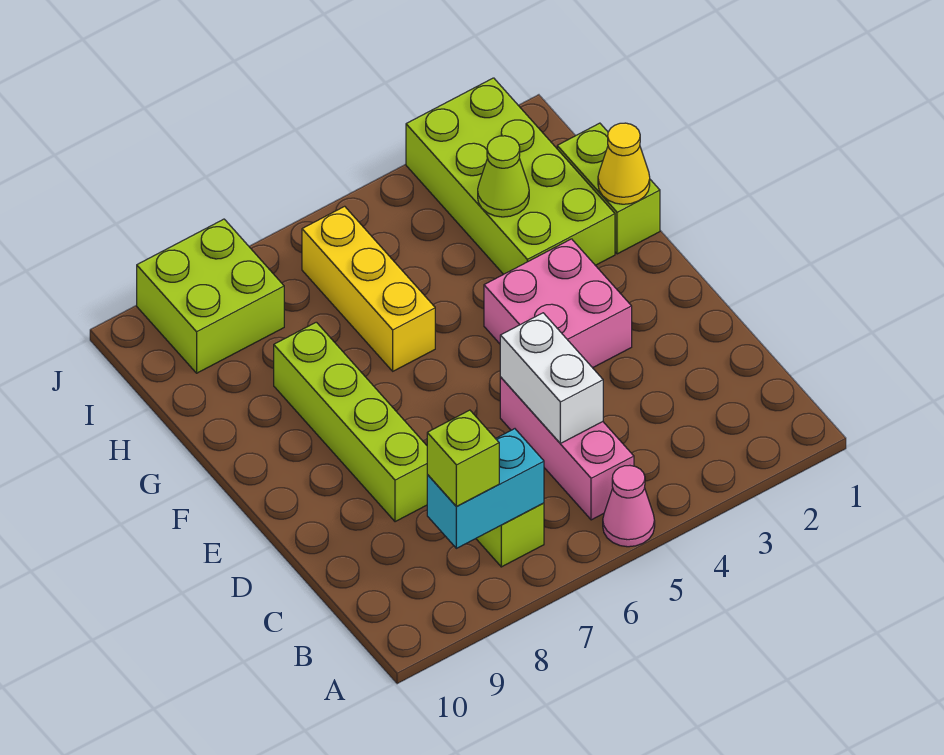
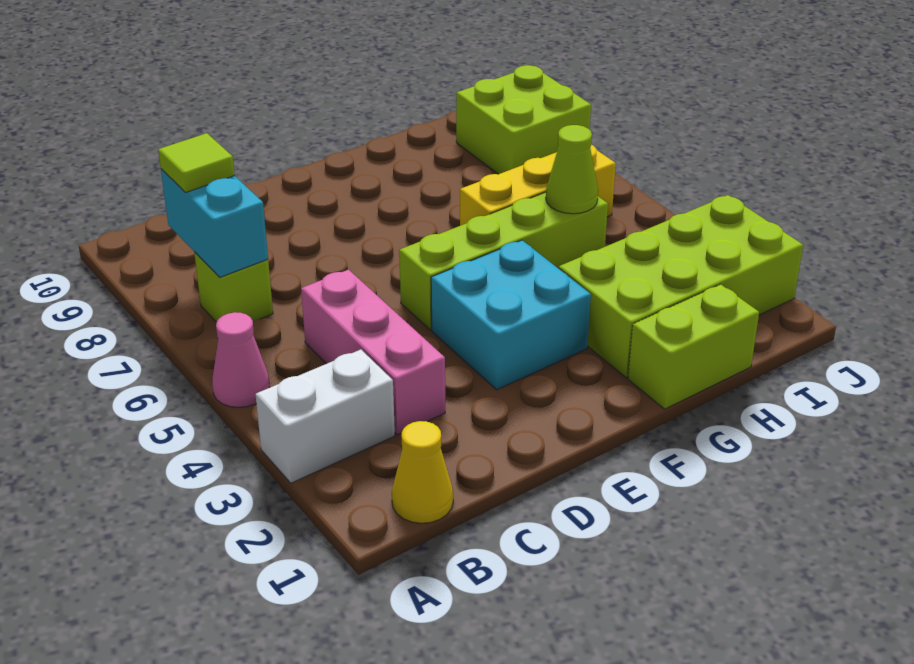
pink brick B5:D5 level 1 -> pink brick C3:C5 level 1
lime brick B8 level 3 -> lime tile B8 level 3
white brick C5:D5 level 2 -> white brick A3:B3 level 1
lime brick D8:G8 level 1 -> lime brick E5:H5 level 1
pink brick E3:F4 level 1 -> cyan brick E3:F4 level 1
yellow cone G1 level 2 -> yellow cone B1 level 1
lime cone H3 level 2 -> lime cone H5 level 2

